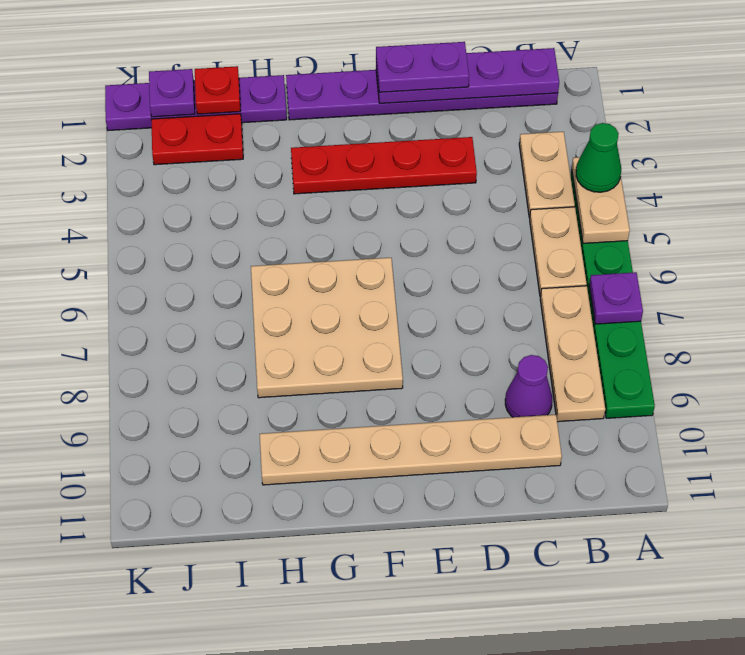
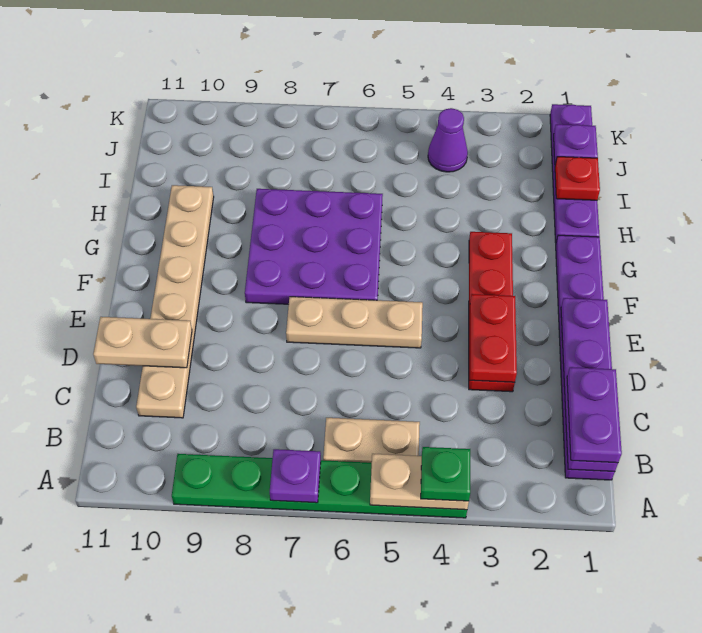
green cone A4 level 3 -> green plate A4 level 3
tan plate B3:B4 level 1 -> tan plate D10:D11 level 2
tan plate B7:B9 level 1 -> tan plate E5:E7 level 1
purple cone C9 level 1 -> purple cone J4 level 1
purple plate D1:E1 level 3 -> purple plate B1:C1 level 3
tan plate F6:H8 level 1 -> purple plate F6:H8 level 1
red plate I2:J2 level 1 -> red plate D3:E3 level 2

